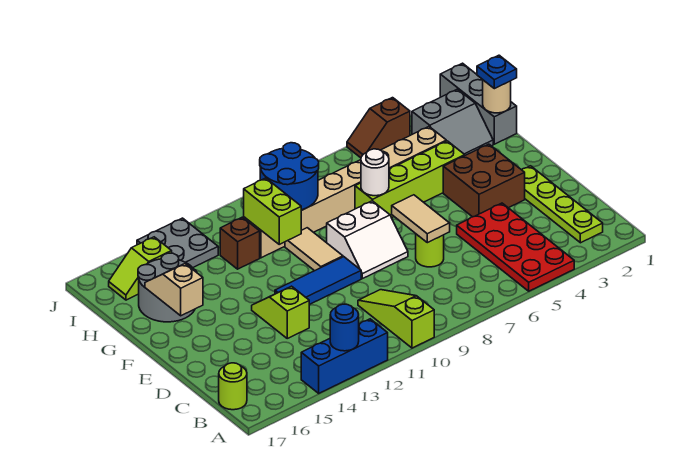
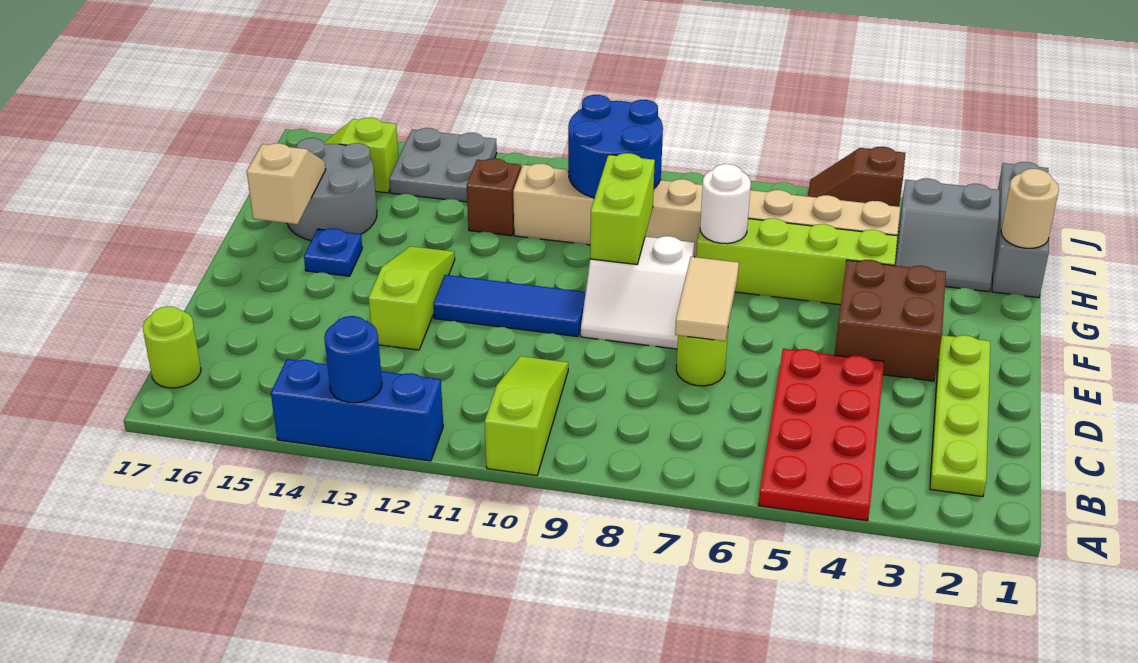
lime slope D13:E13 level 1 top D -> lime slope D13:F13 level 1 top D
tan tile F10:G10 level 1 -> none
lime brick G11:H11 level 2 -> lime brick F9:G9 level 2
blue plate H1 level 3 -> blue plate F15 level 1

